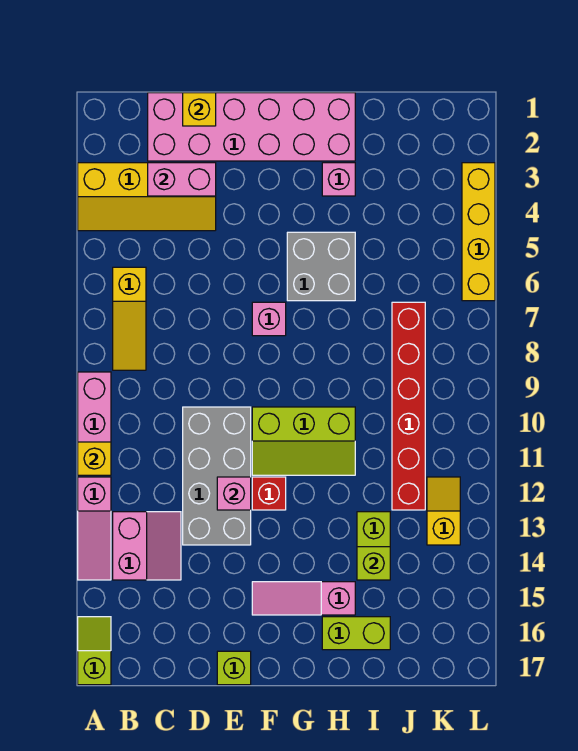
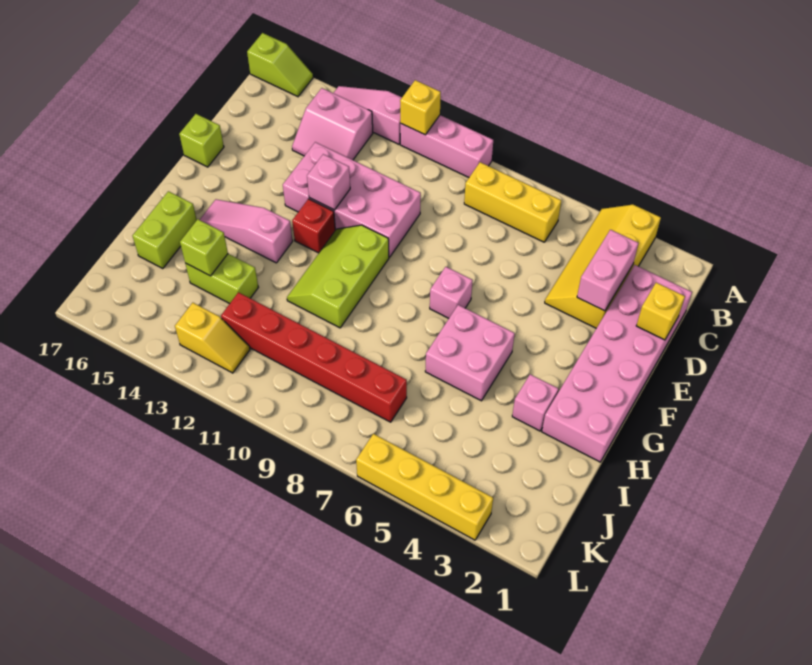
yellow slope B6:B8 level 1 top 6 -> yellow brick B6:B8 level 1
grey brick D10:E13 level 1 -> pink brick D10:E13 level 1
pink slope F15:H15 level 1 top H -> pink slope G13:G15 level 1 top 13
grey brick G5:H6 level 1 -> pink brick G5:H6 level 1

